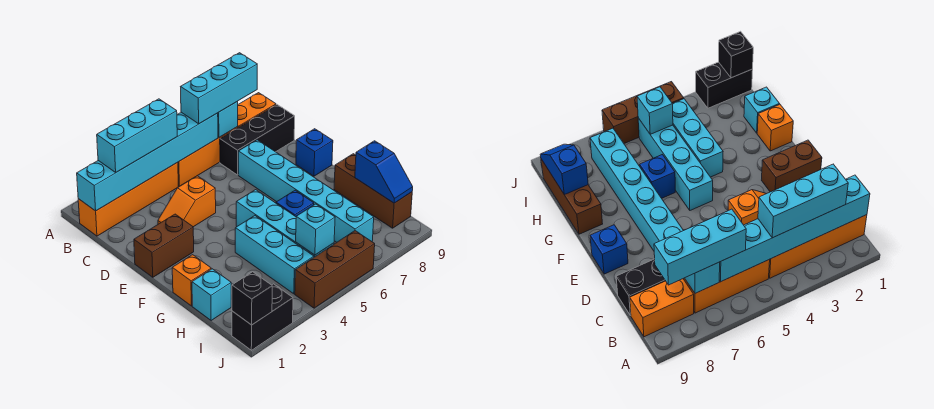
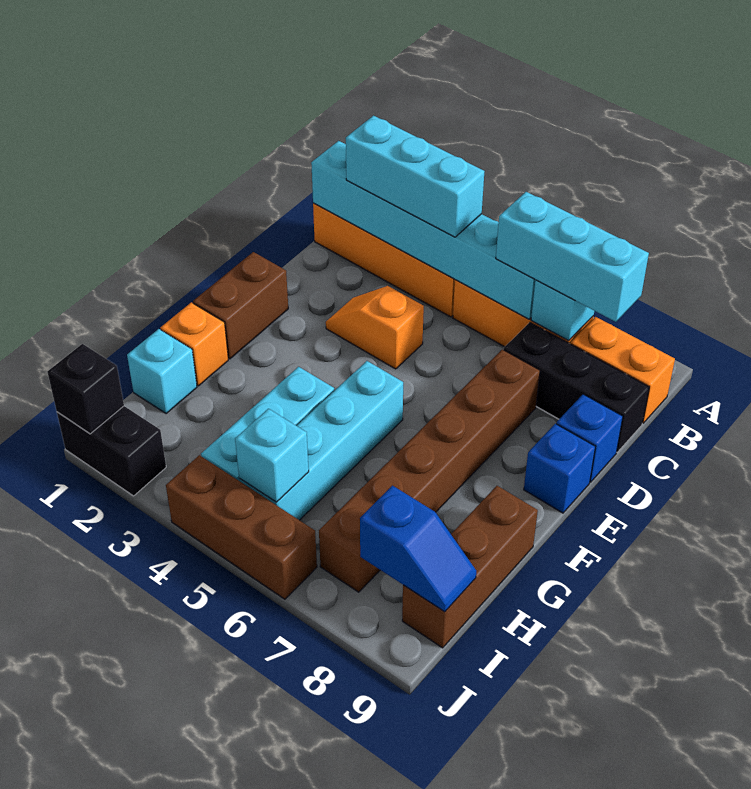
cyan brick D7:I7 level 1 -> brown brick D7:I7 level 1
brown brick E1:E2 level 1 -> brown brick E1:F1 level 1
blue brick G6 level 1 -> blue brick D9 level 1
blue slope H9:I9 level 2 top H -> blue slope I8:I9 level 2 top 8

